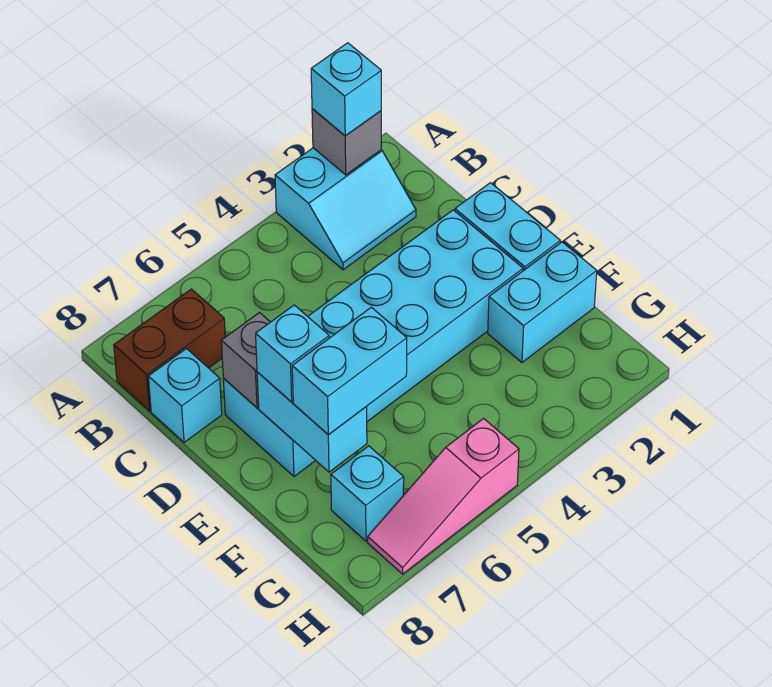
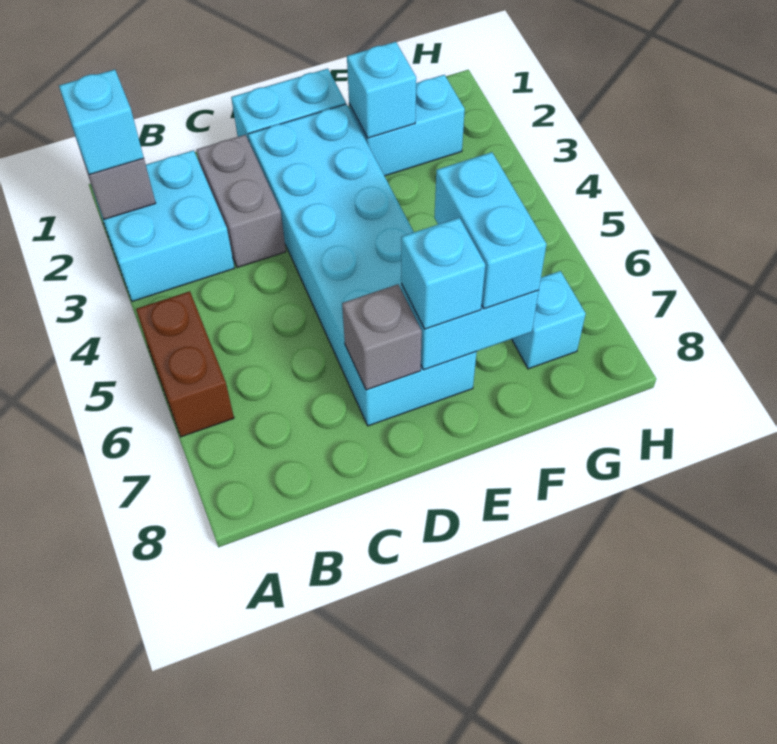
cyan slope A2:B3 level 1 top A -> cyan brick A2:B3 level 1
brown brick B7:B8 level 1 -> brown brick A5:A6 level 1
none -> grey brick C2:C3 level 1
cyan brick C8 level 1 -> cyan brick F2 level 2
cyan brick F1:F2 level 1 -> cyan brick F2:G2 level 1
pink slope H5:H7 level 1 top 5 -> none

